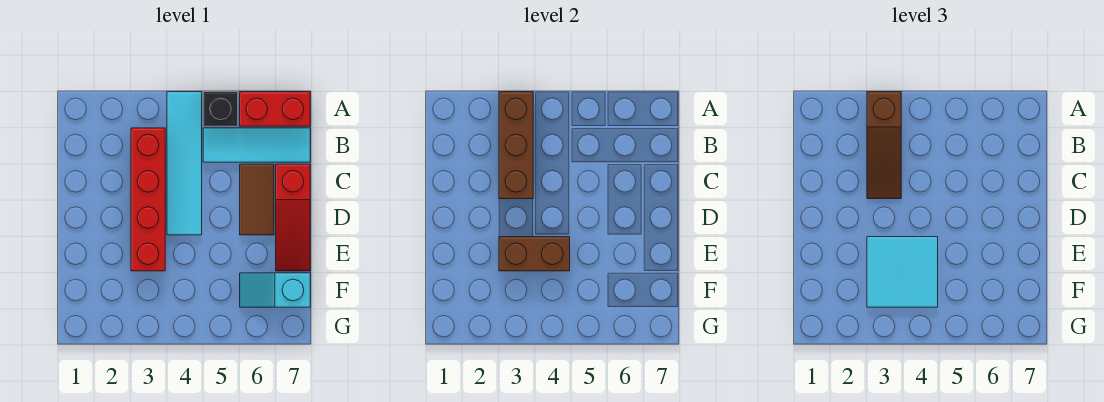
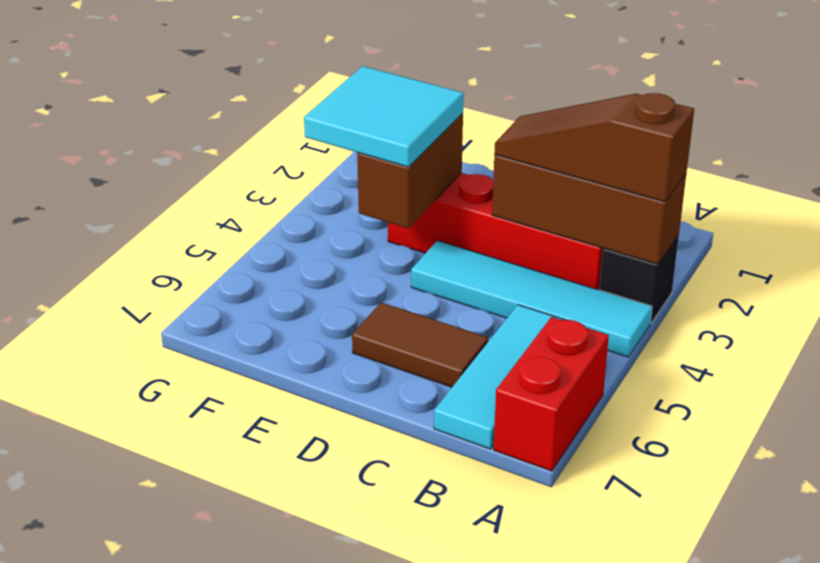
black brick A5 level 1 -> black brick A3 level 1
red slope C7:E7 level 1 top C -> none
cyan slope F6:F7 level 1 top 7 -> none

